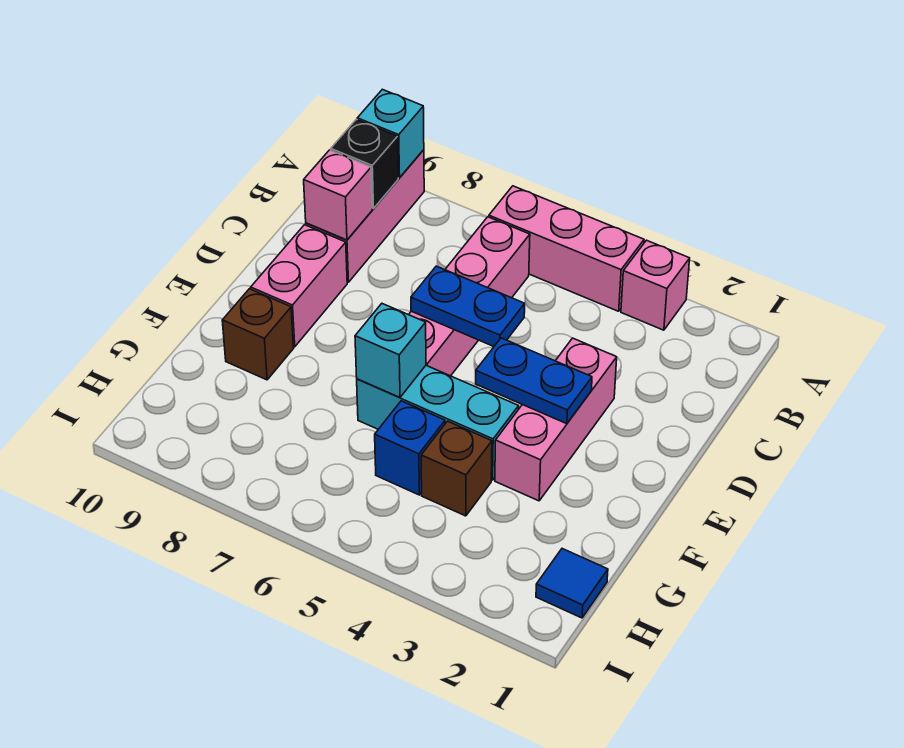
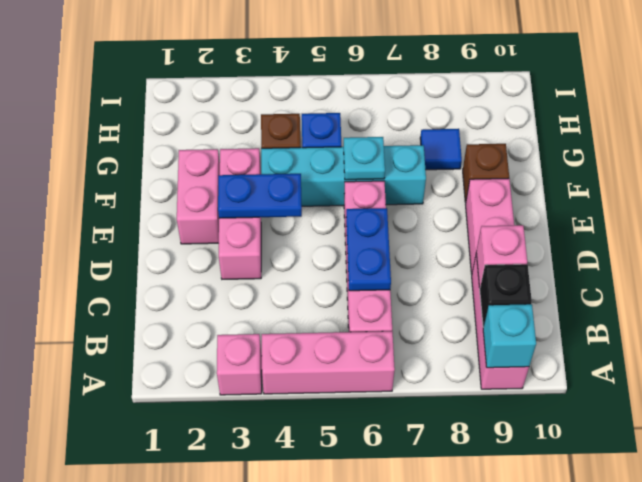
blue plate D5:D6 level 2 -> blue plate C6:D6 level 2
none -> pink brick E2:F2 level 1
cyan brick F4:F6 level 1 -> cyan brick F4:F7 level 1
cyan brick F6 level 2 -> cyan plate F6 level 2
blue tile H1 level 1 -> blue tile G8 level 1

